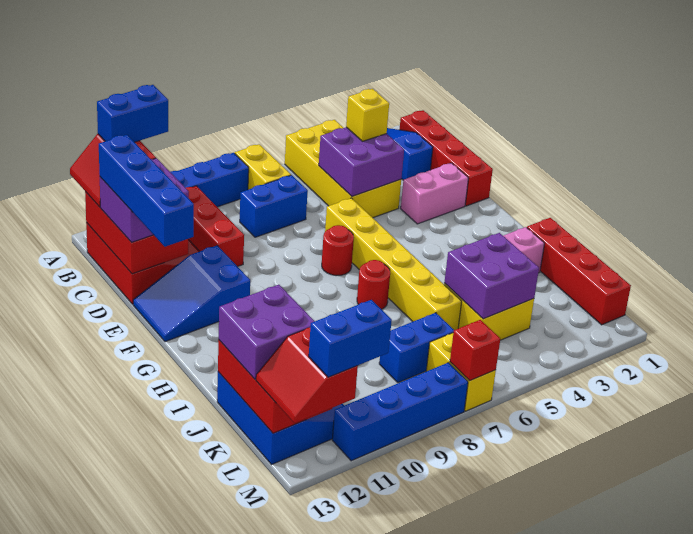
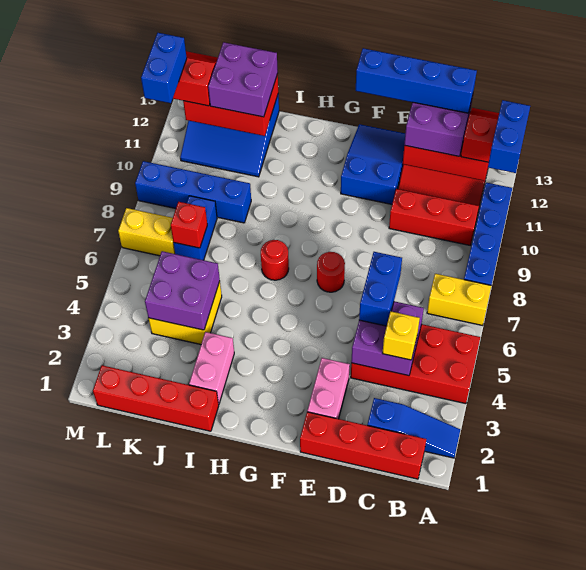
yellow brick A4:D5 level 1 -> red brick A4:D5 level 1
blue brick C7:C8 level 1 -> blue brick D5:D6 level 3
yellow brick E6:J6 level 1 -> none
red brick M7 level 2 -> red brick K7 level 2
blue brick M8:M11 level 1 -> blue brick J9:M9 level 1

